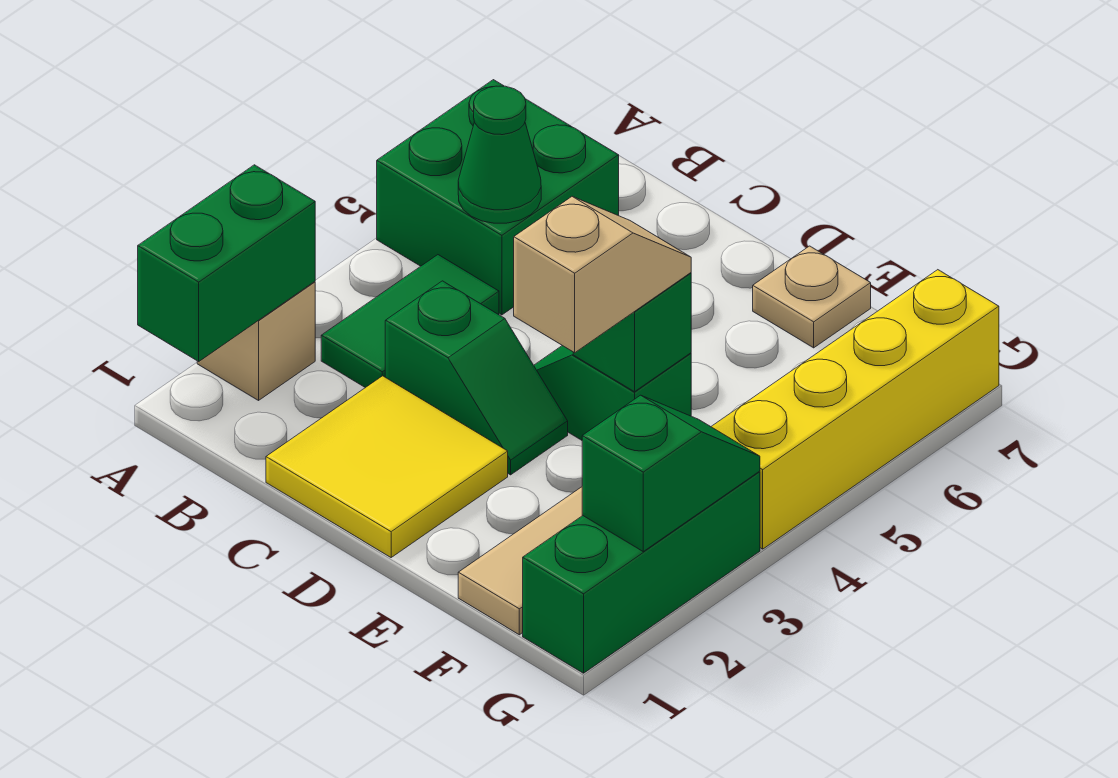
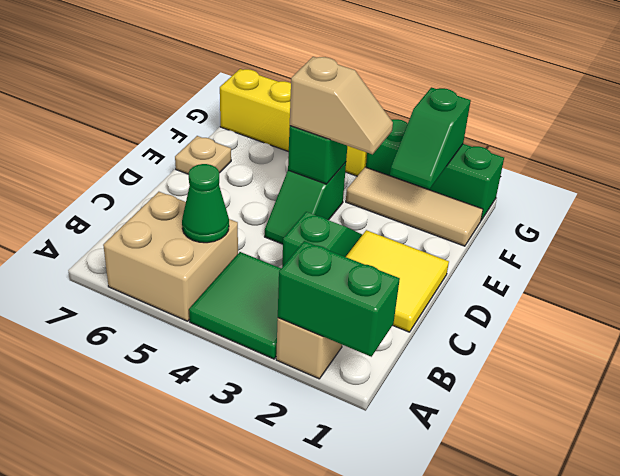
green brick A5:B6 level 1 -> tan brick A5:B6 level 1
green tile B3:B4 level 1 -> green tile A3:B4 level 1
tan slope E3:E4 level 3 top 3 -> tan slope E3:E4 level 3 top 4
green slope G2:G3 level 2 top 2 -> green slope F2:G2 level 2 top G

